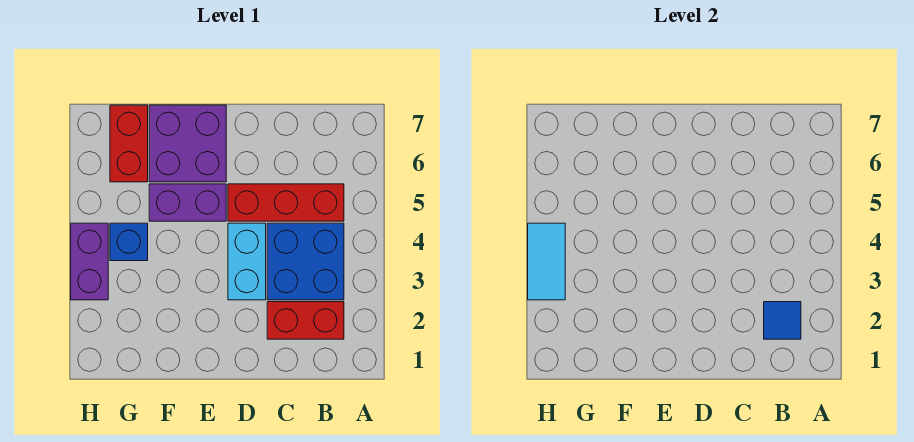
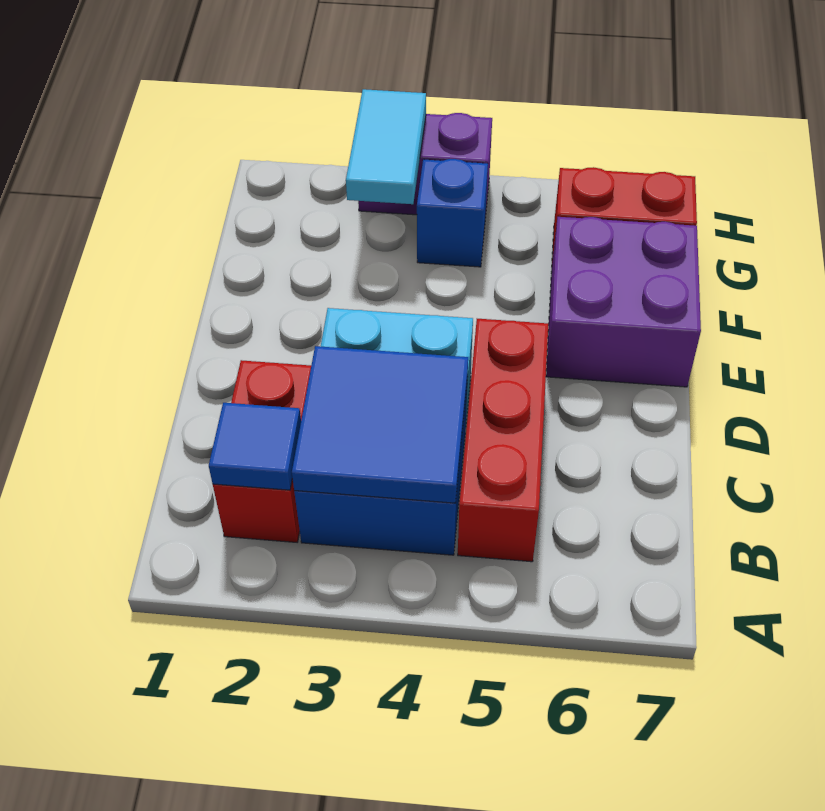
none -> blue tile B3:C4 level 2
purple brick E5:F5 level 1 -> none
cyan tile H3:H4 level 2 -> cyan tile G3:H3 level 2

